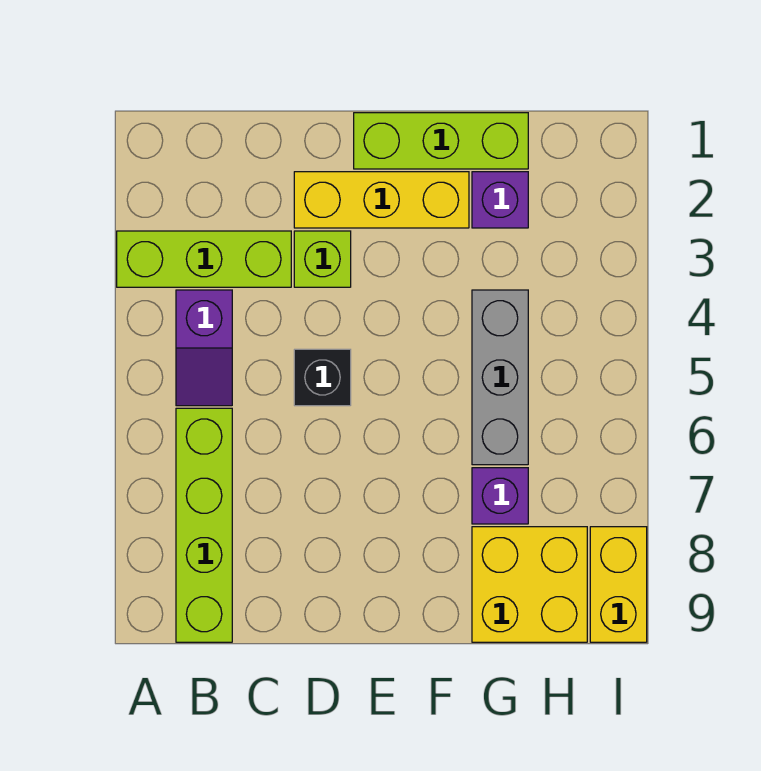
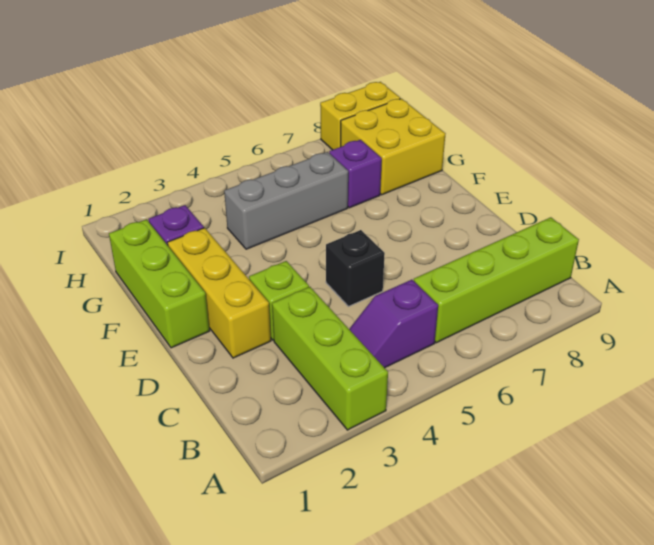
purple slope B4:B5 level 1 top 4 -> purple slope B4:B5 level 1 top 5

